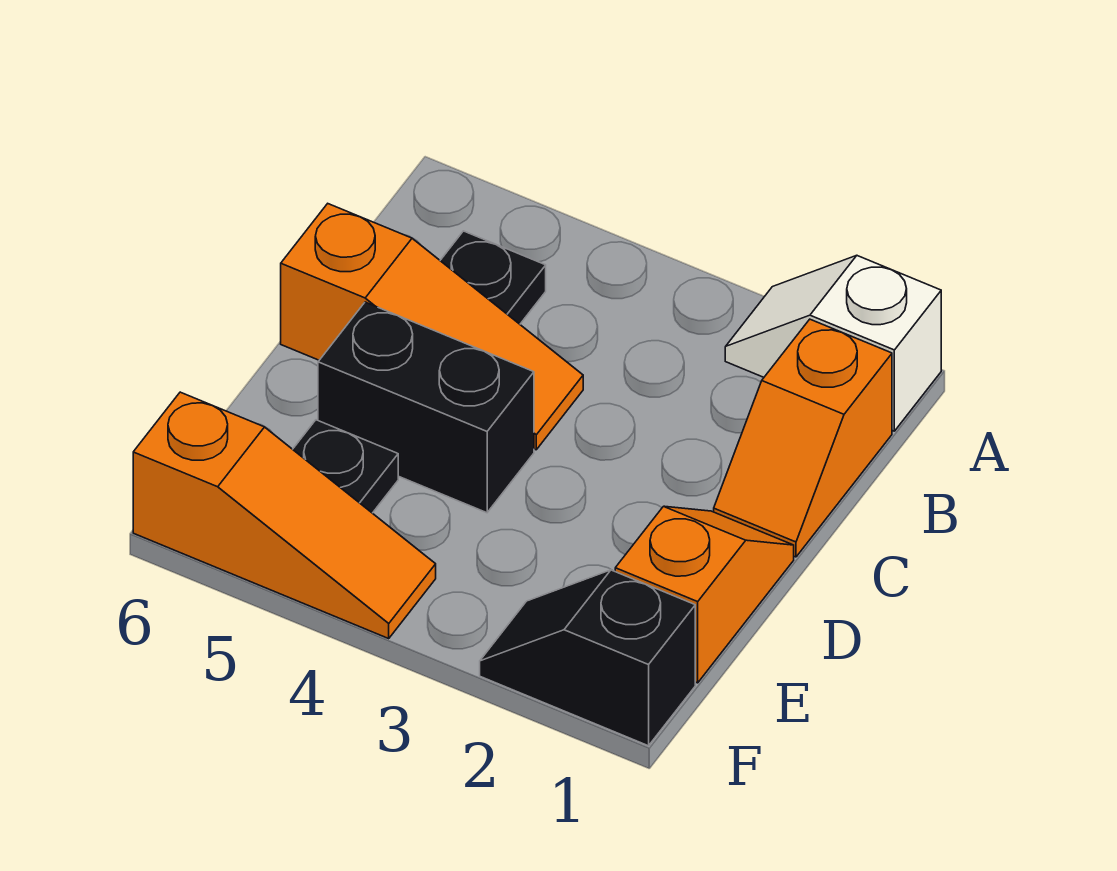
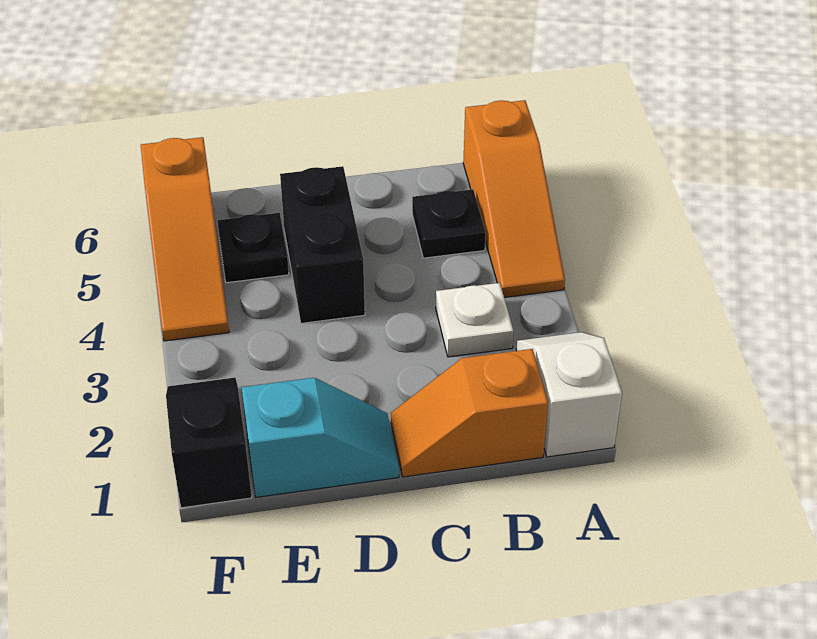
none -> white plate B3 level 1
orange slope C4:C6 level 1 top 6 -> orange slope A4:A6 level 1 top 6
orange slope D1:E1 level 1 top E -> cyan slope D1:E1 level 1 top E

